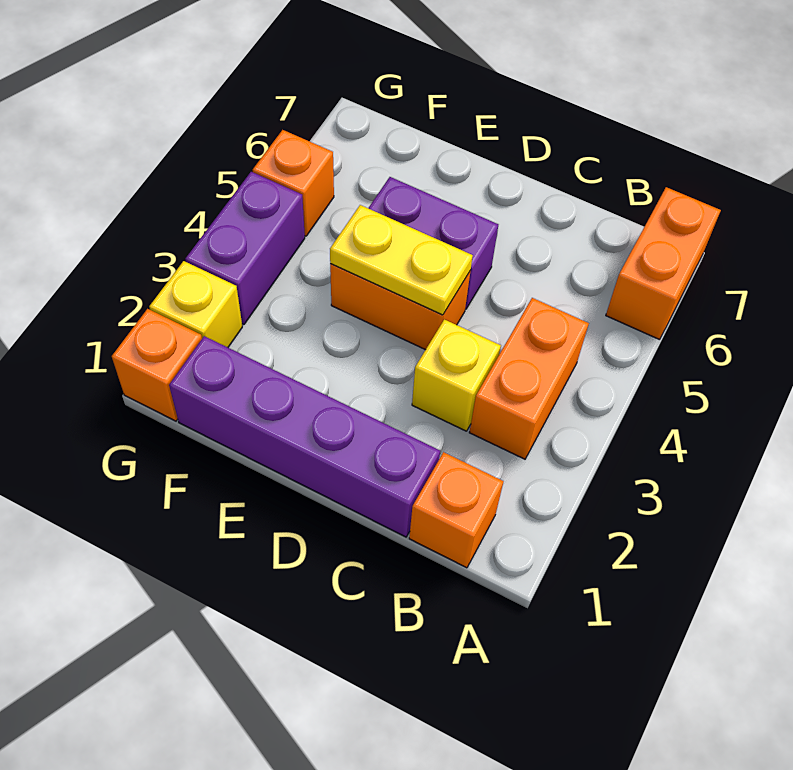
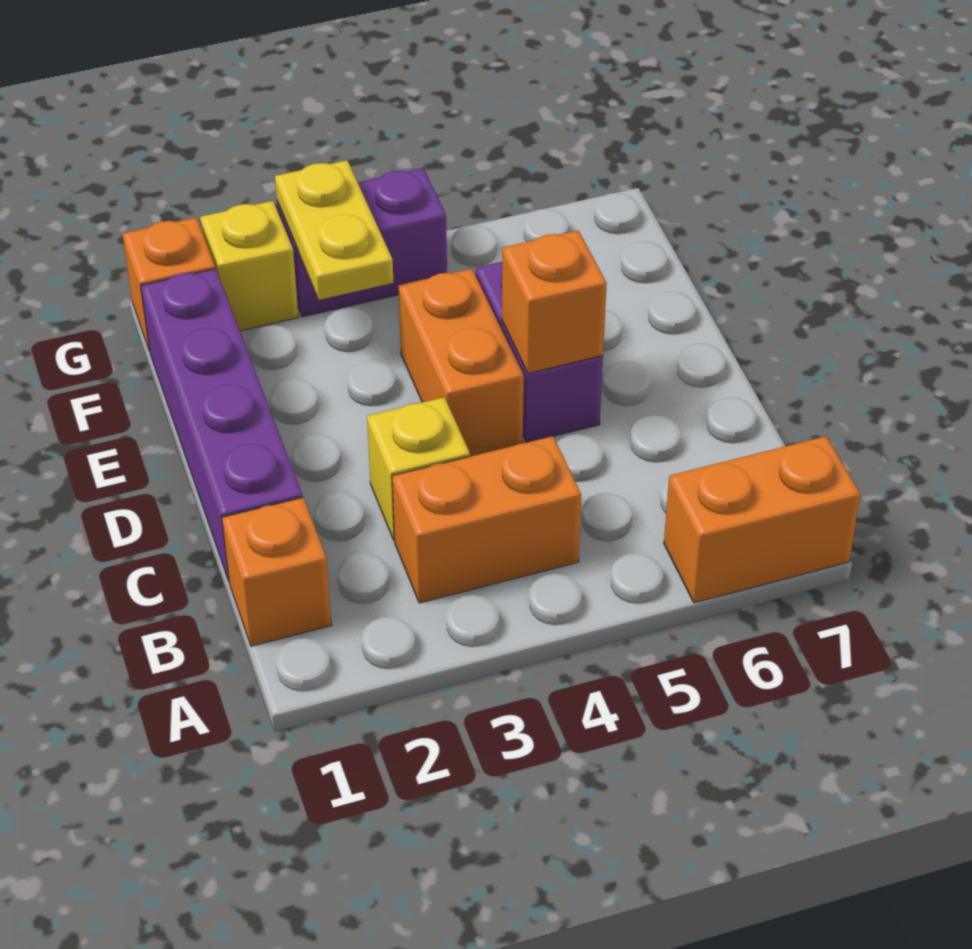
yellow plate D4:E4 level 2 -> yellow plate F3:G3 level 2
orange brick G5 level 1 -> orange brick D5 level 2

